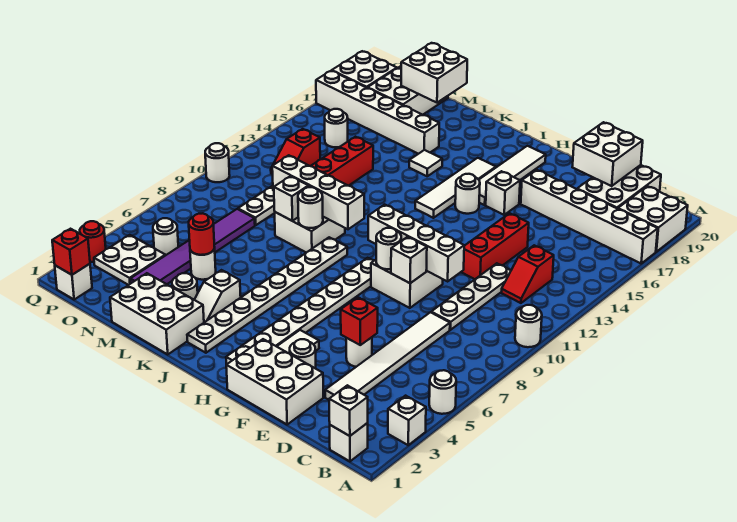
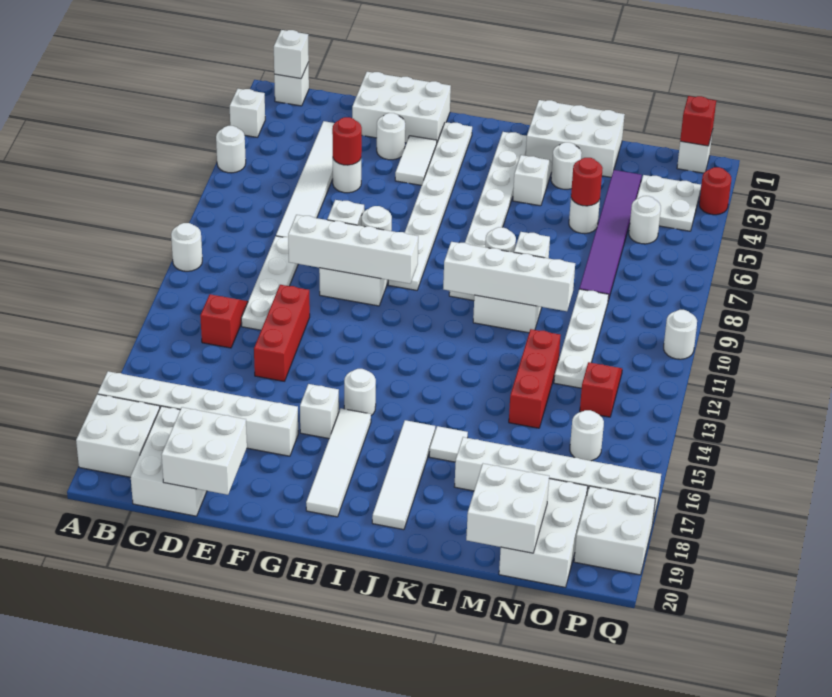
red brick E5 level 2 -> red round brick E5 level 2
white tile I14:I17 level 1 -> white tile J16:J19 level 1

